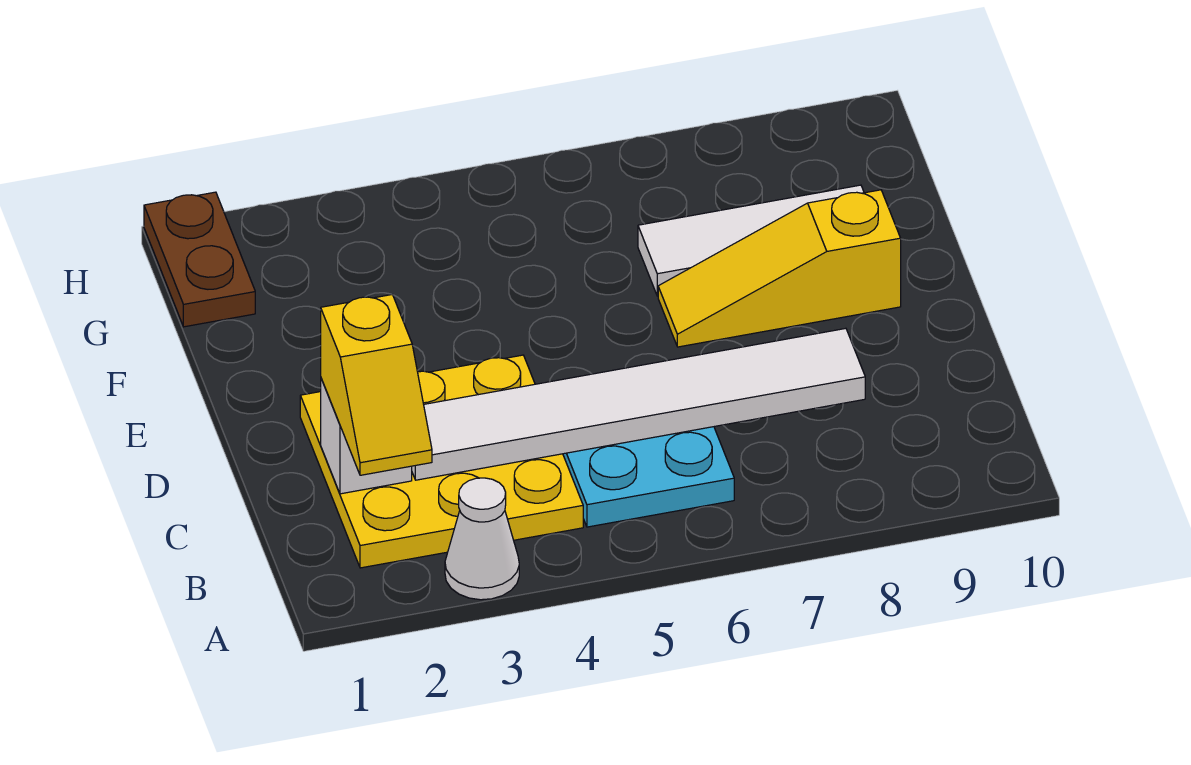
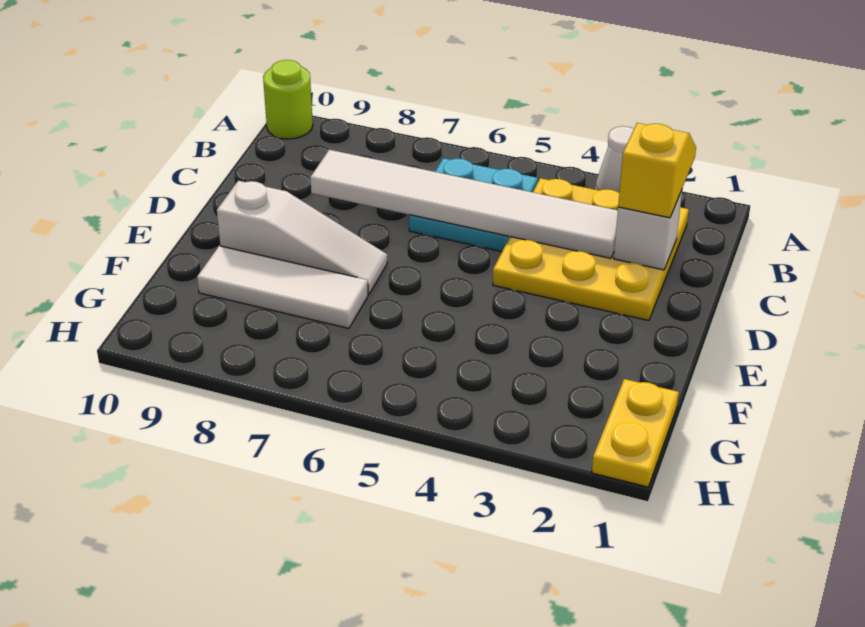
none -> lime round brick A10 level 1
yellow slope E7:E9 level 1 top 9 -> white slope E7:E9 level 1 top 9
brown plate G1:H1 level 1 -> yellow plate G1:H1 level 1

